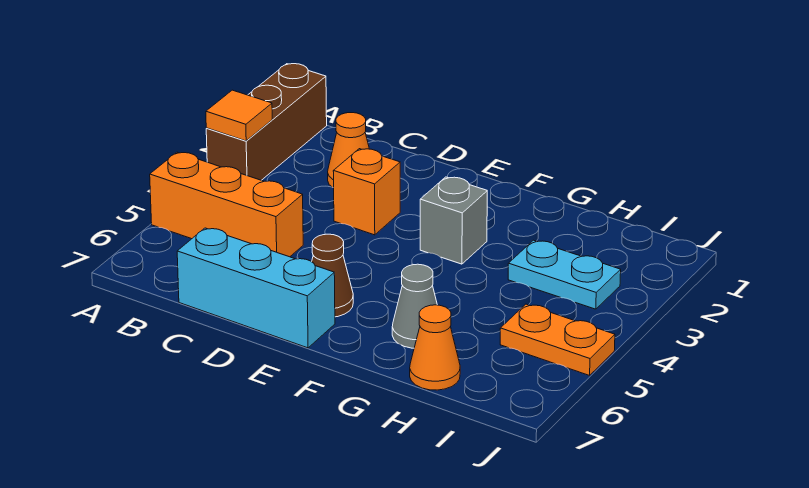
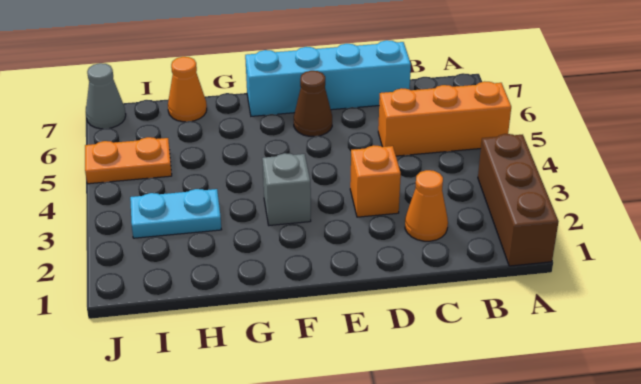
orange tile A3 level 2 -> none
cyan brick C7:E7 level 1 -> cyan brick C7:F7 level 1
grey cone G6 level 1 -> grey cone J7 level 1

